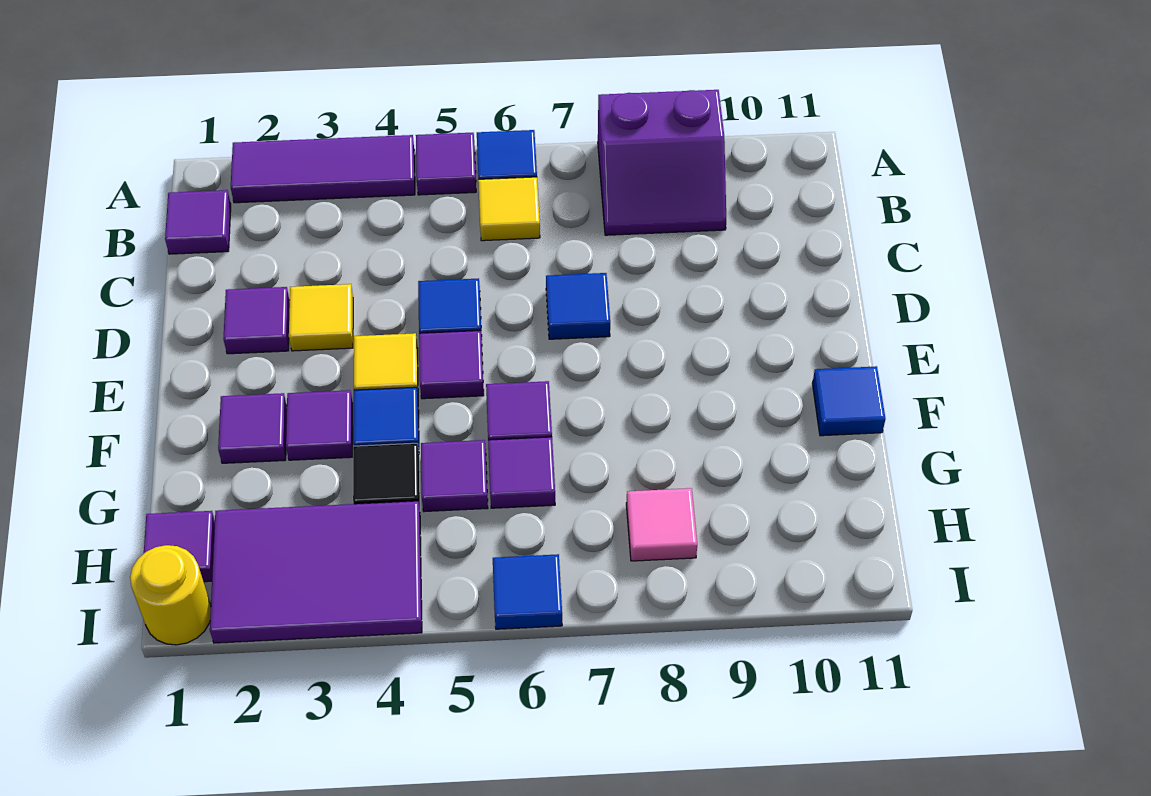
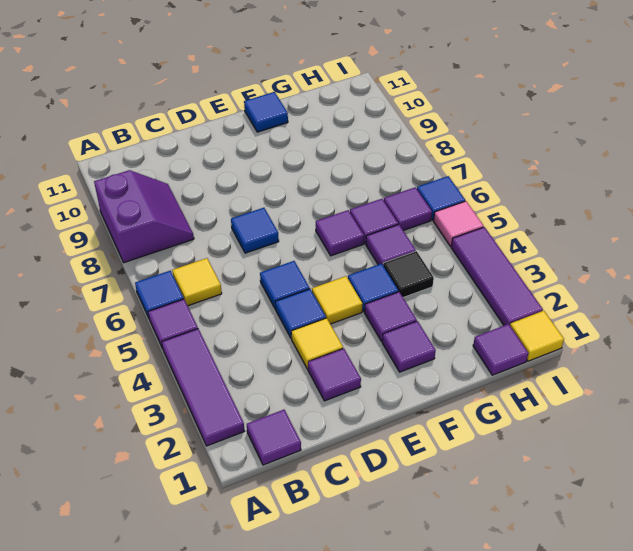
none -> blue tile D4 level 1
purple tile E5 level 1 -> purple tile H6 level 1
purple tile H2:I4 level 1 -> purple tile I2:I4 level 1
pink tile H8 level 1 -> pink tile I5 level 1
yellow round brick I1 level 1 -> yellow tile I1 level 1

